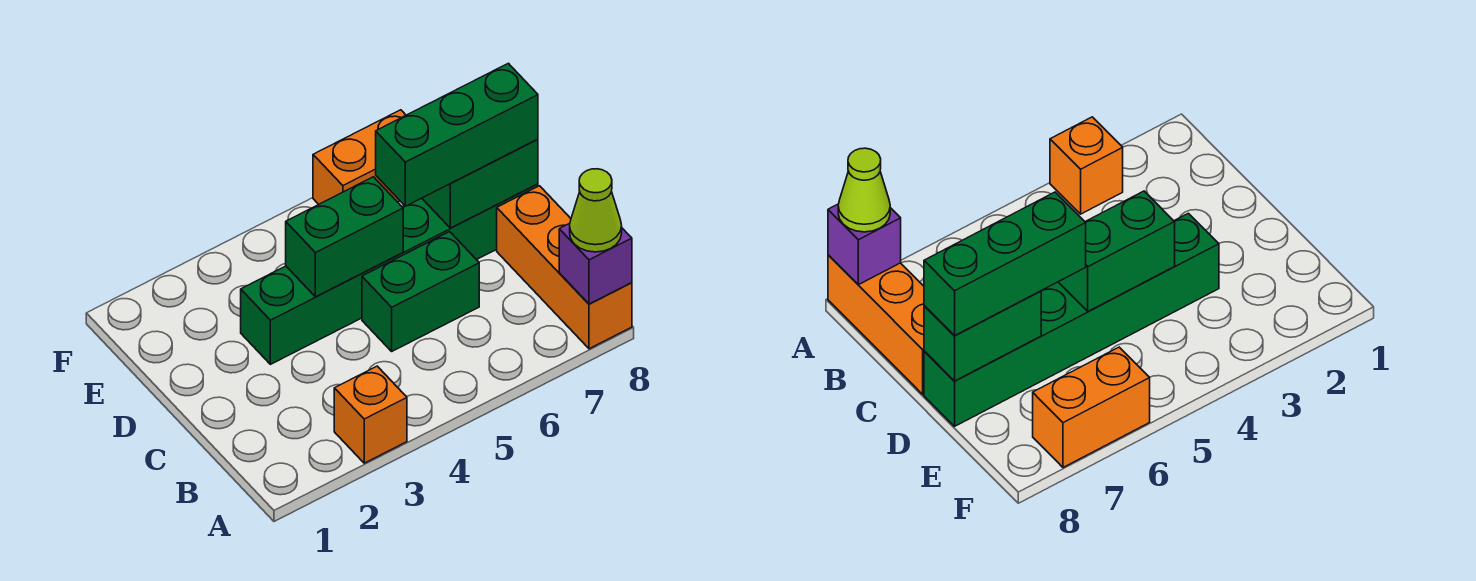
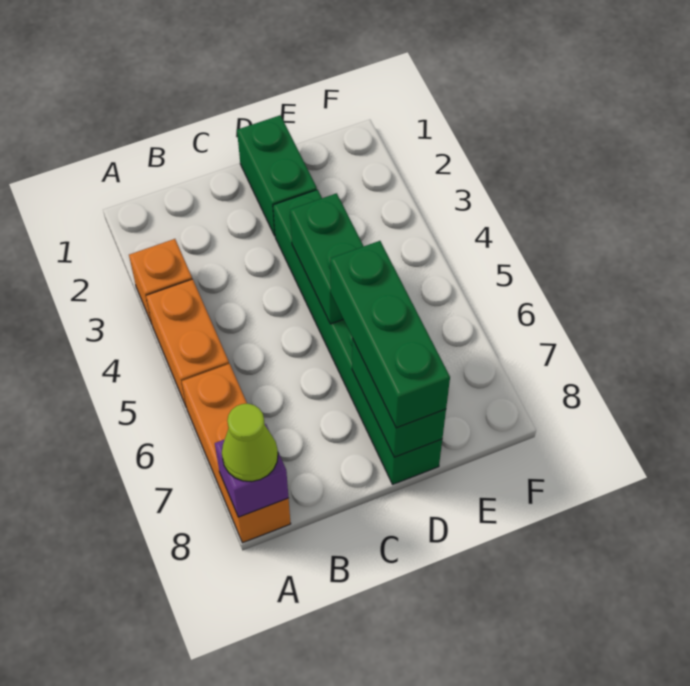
orange brick A8:C8 level 1 -> orange brick A6:A8 level 1
green brick C5:C6 level 1 -> green brick D1:D2 level 1
orange brick F6:F7 level 1 -> orange brick A4:A5 level 1

